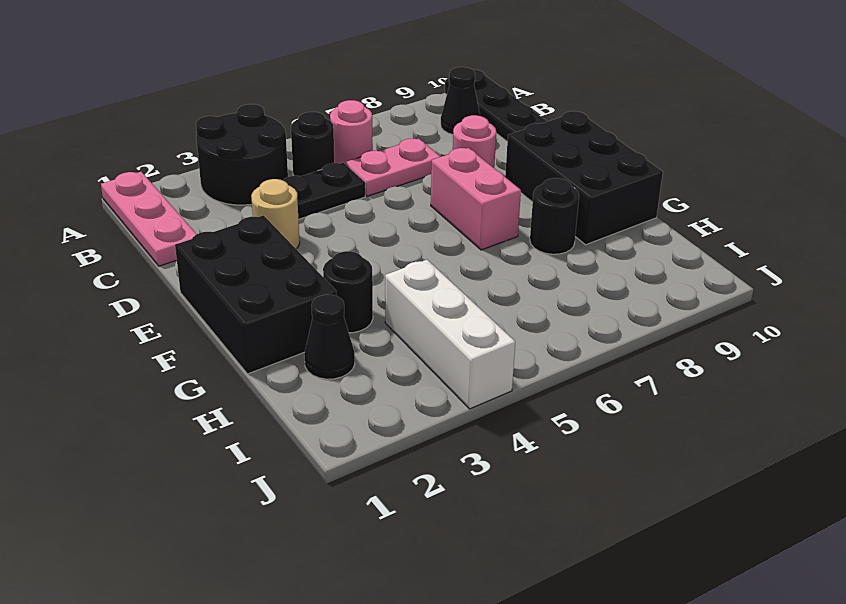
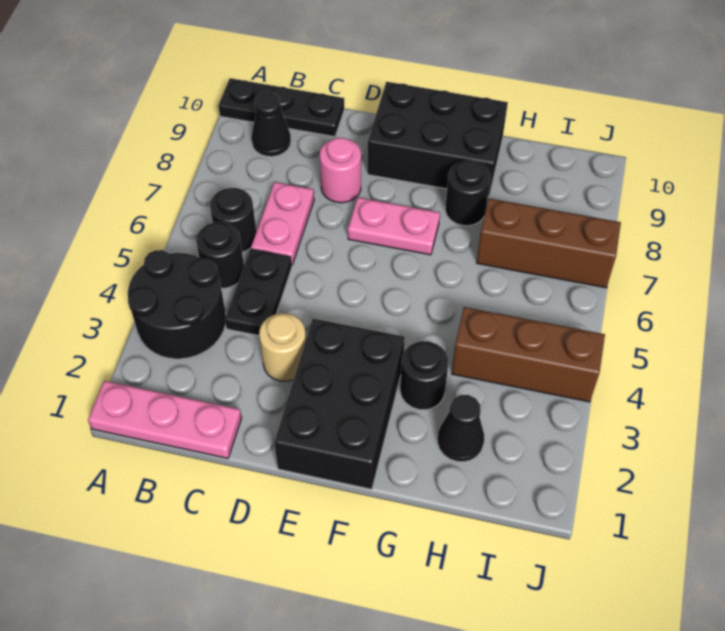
pink round brick B6 level 1 -> black round brick B6 level 1
black brick E1:G2 level 1 -> black brick E1:F3 level 1
pink brick E7:F7 level 1 -> pink plate E7:F7 level 1
white brick H4:J4 level 1 -> brown brick H4:J4 level 1
none -> brown brick H7:J7 level 1

